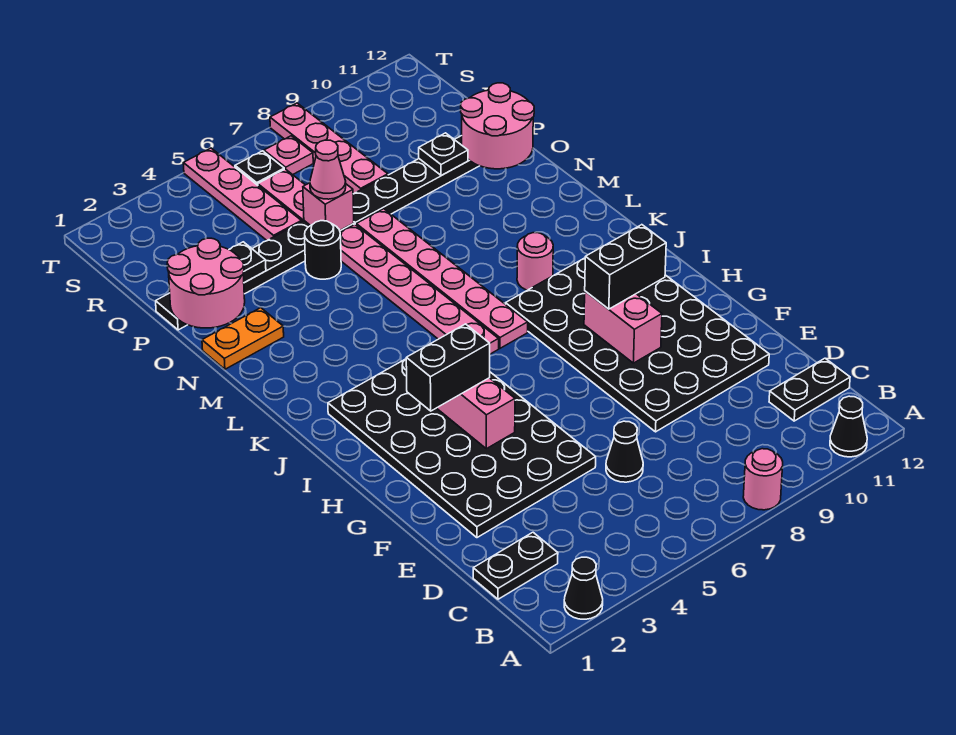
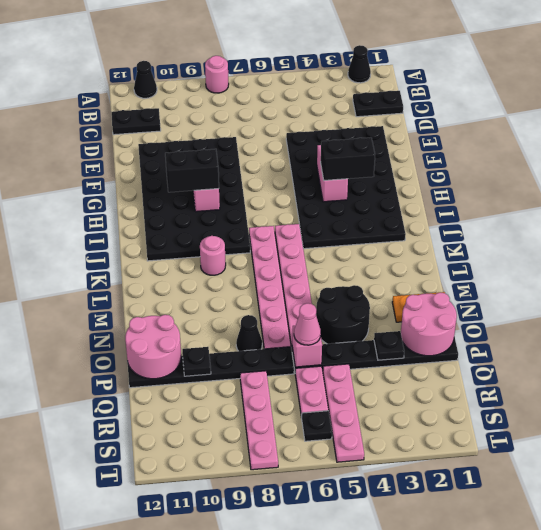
black cone D6 level 1 -> black cone O8 level 1
black round brick O5 level 1 -> black round brick N4:O5 level 1
pink plate S7 level 1 -> none

